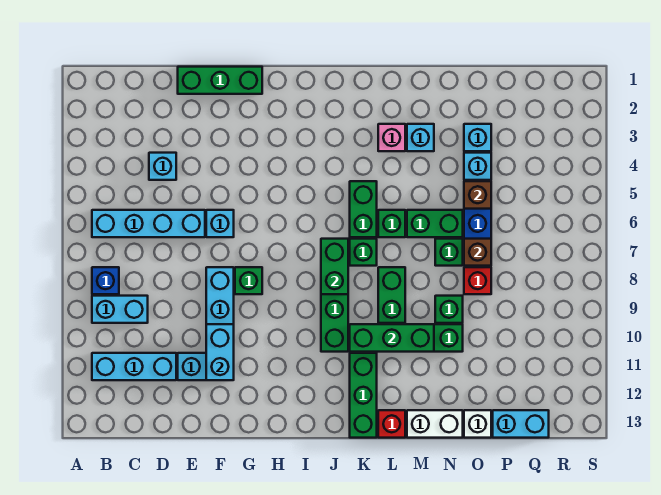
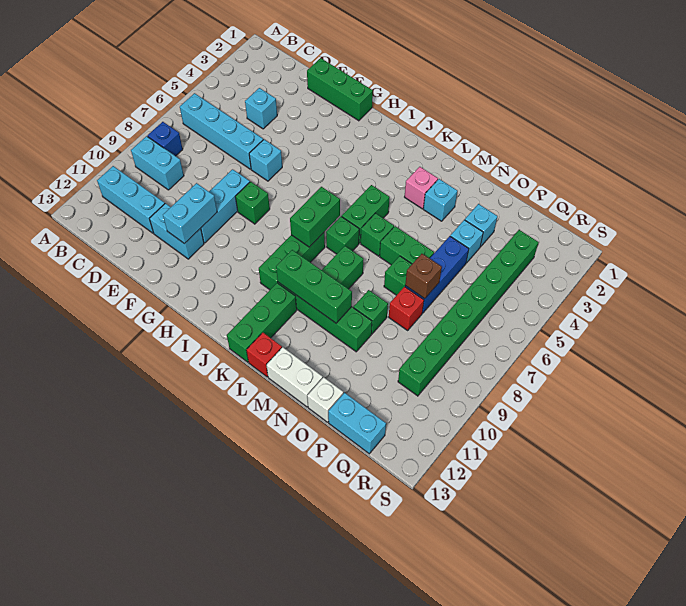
brown brick O5 level 2 -> none
none -> green brick Q3:Q10 level 1

